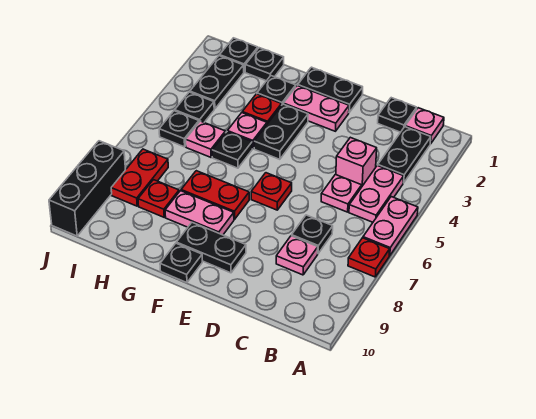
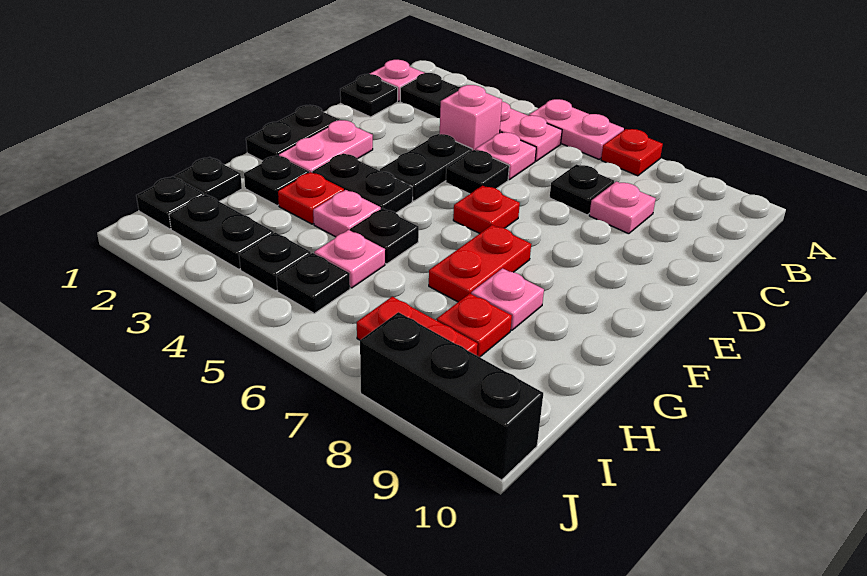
black plate E9:F9 level 1 -> black plate D4:E4 level 1
pink plate F8:G8 level 1 -> pink plate G8 level 1
black plate F10 level 1 -> black plate D5 level 1

